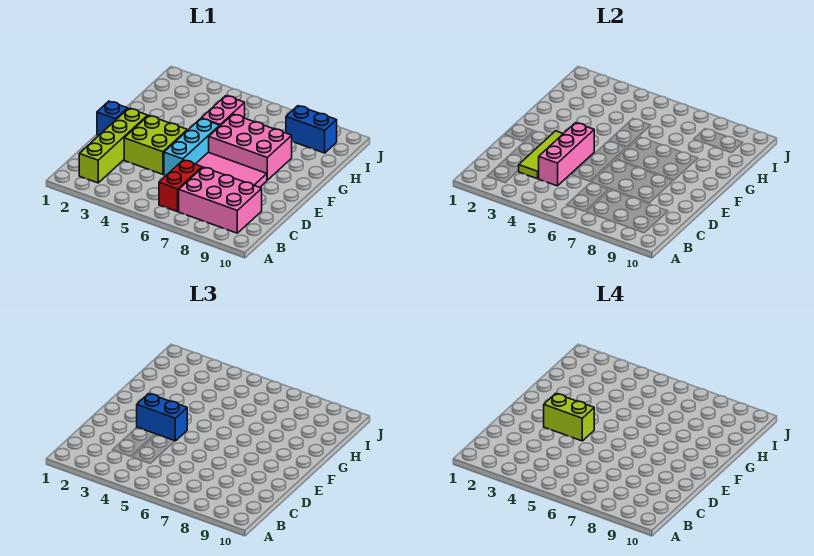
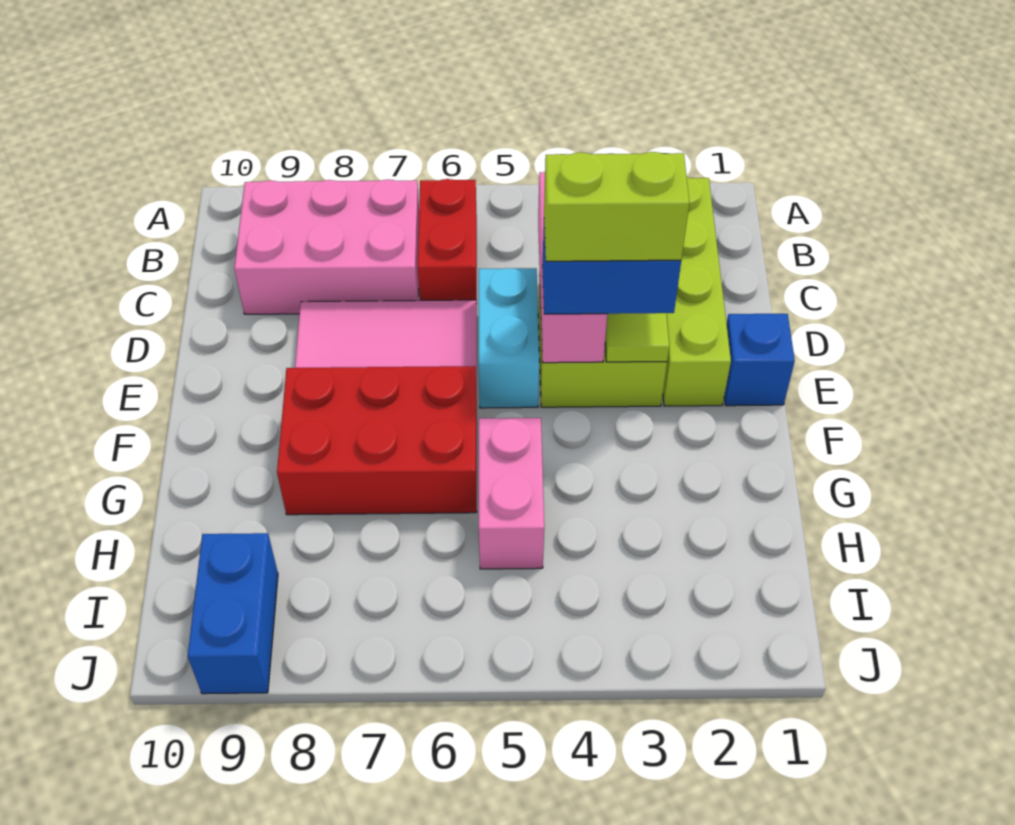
cyan brick D5:F5 level 1 -> cyan brick D5:E5 level 1
pink brick F6:G8 level 1 -> red brick F6:G8 level 1
blue brick I8:I9 level 1 -> blue brick I9:J9 level 1

